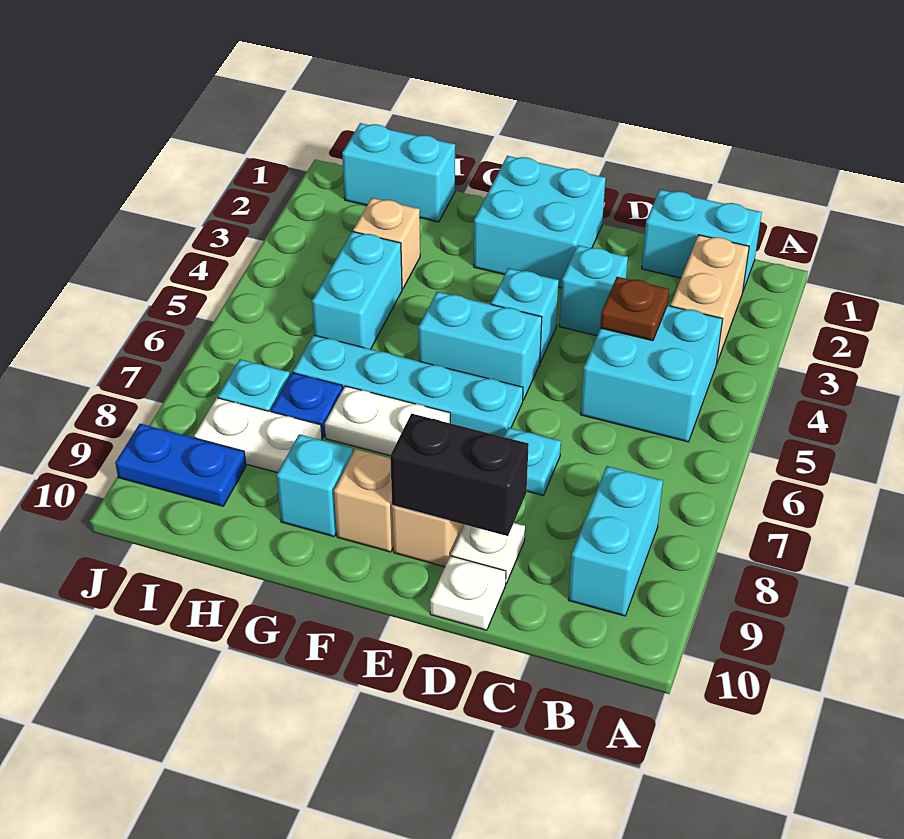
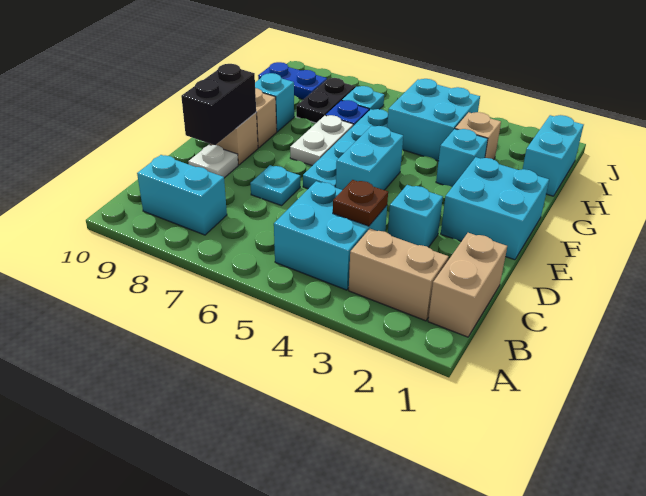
cyan brick B1:C1 level 1 -> tan brick B1:C1 level 1
white plate D10 level 1 -> none
cyan brick E4 level 1 -> cyan brick G3 level 1
cyan brick H4:H5 level 1 -> cyan brick H4:I5 level 1
white plate H8:I8 level 1 -> black plate H8:I8 level 1
blue plate I9:J9 level 1 -> blue plate I9:I10 level 1

